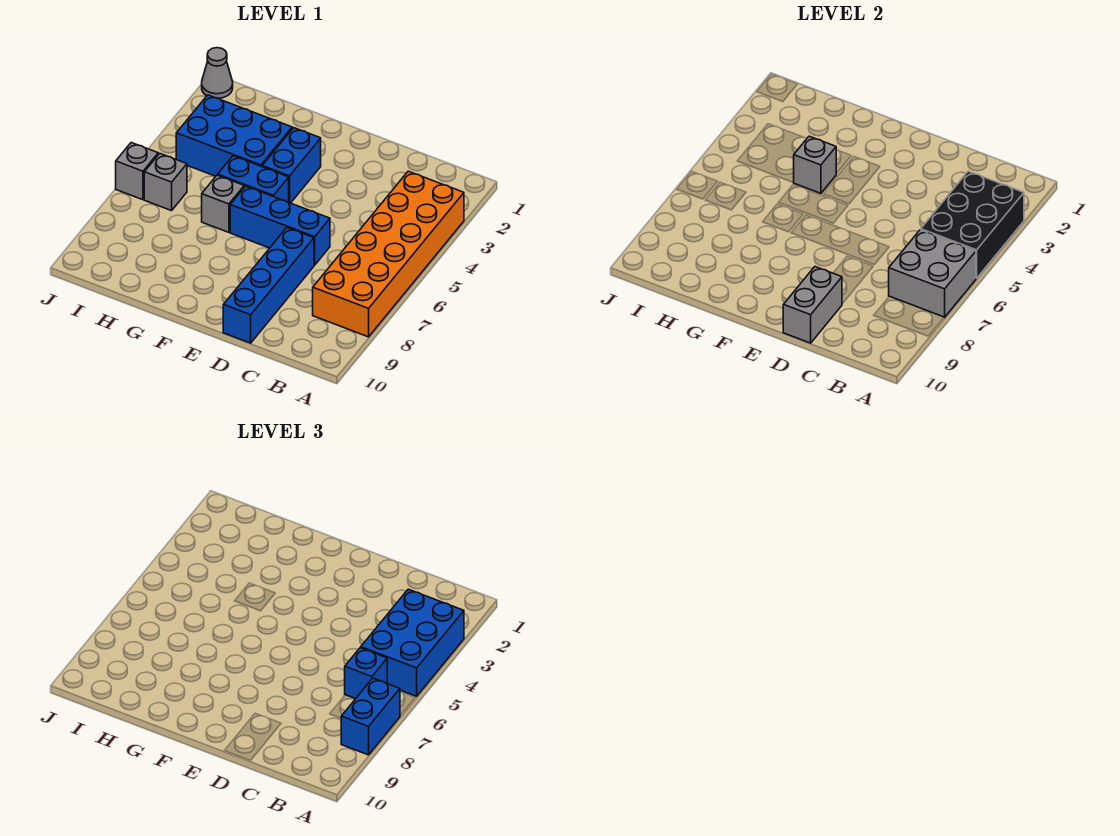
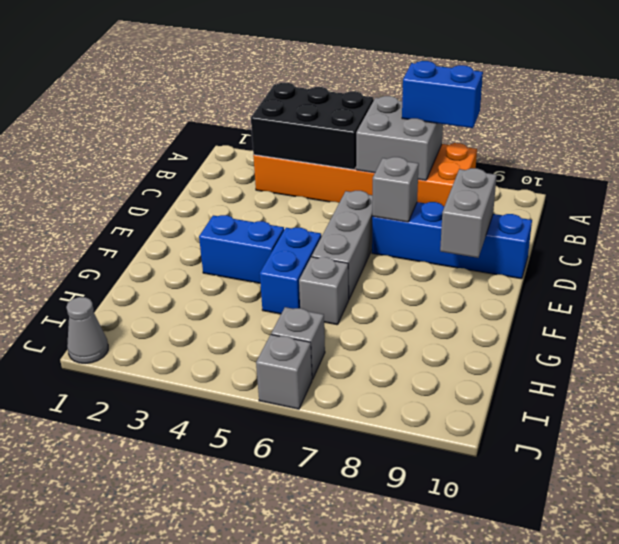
blue brick A3:B5 level 3 -> none
blue brick B6 level 3 -> none
blue brick D6:F6 level 1 -> grey brick D6:F6 level 1
grey brick D9:D10 level 2 -> grey brick D9:E9 level 2
blue brick G3:I4 level 1 -> none
grey brick G4 level 2 -> grey brick D7 level 2

